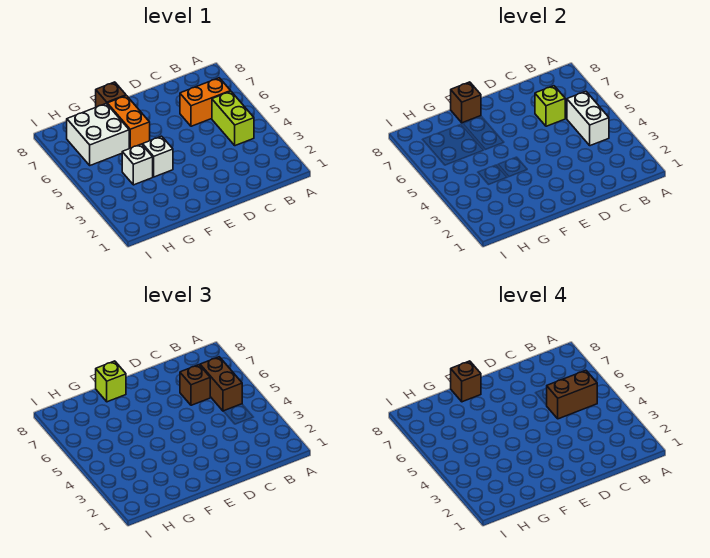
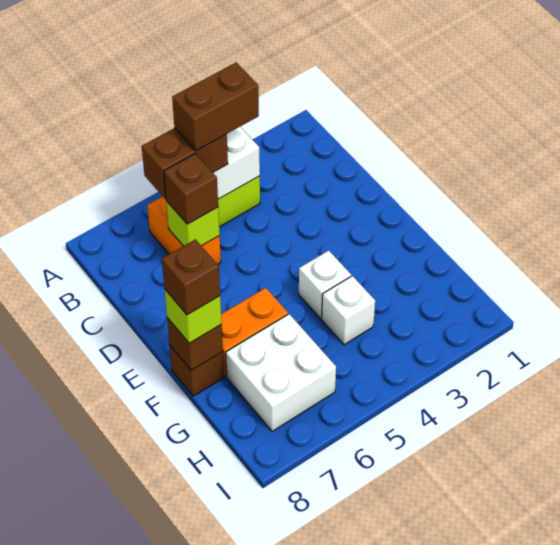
brown brick B5:C5 level 4 -> brown brick B4:B5 level 4

